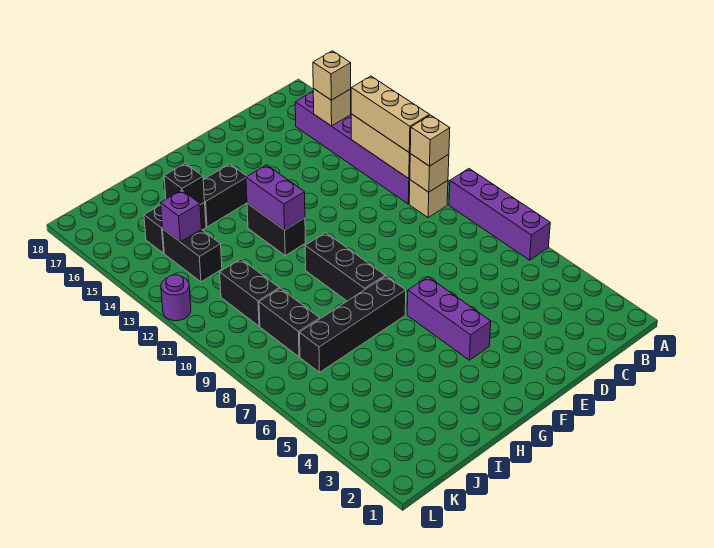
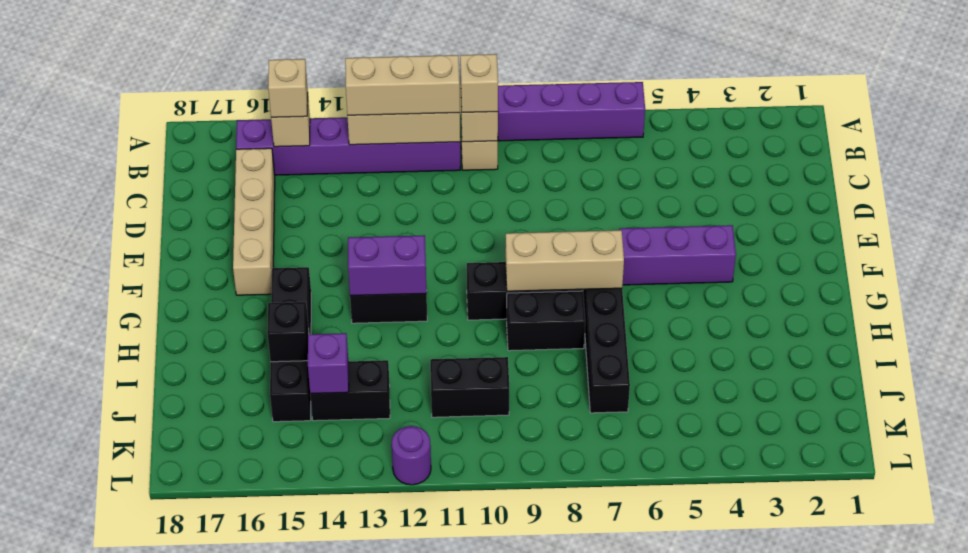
none -> tan brick C16:F16 level 1
none -> tan brick G7:G9 level 2
black brick J8:J9 level 1 -> black brick H8:H9 level 1

